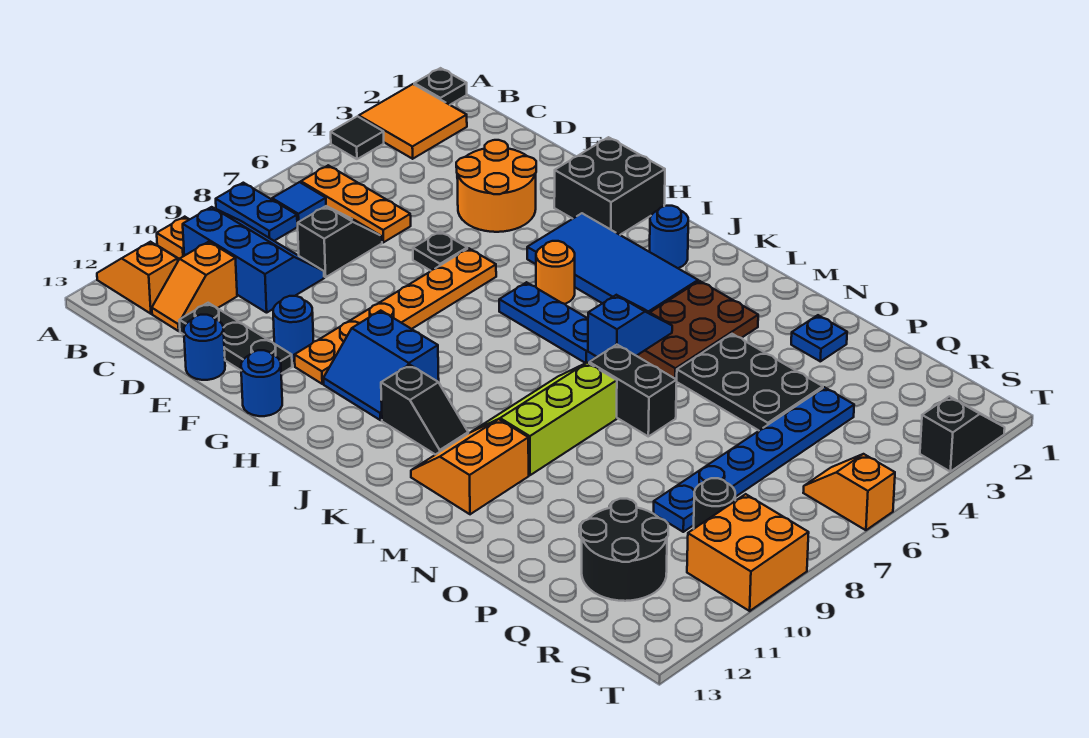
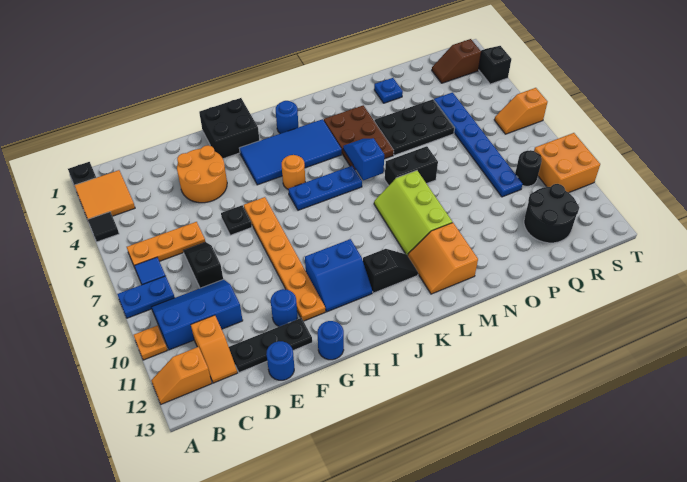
none -> brown slope R2:S2 level 1 top S

